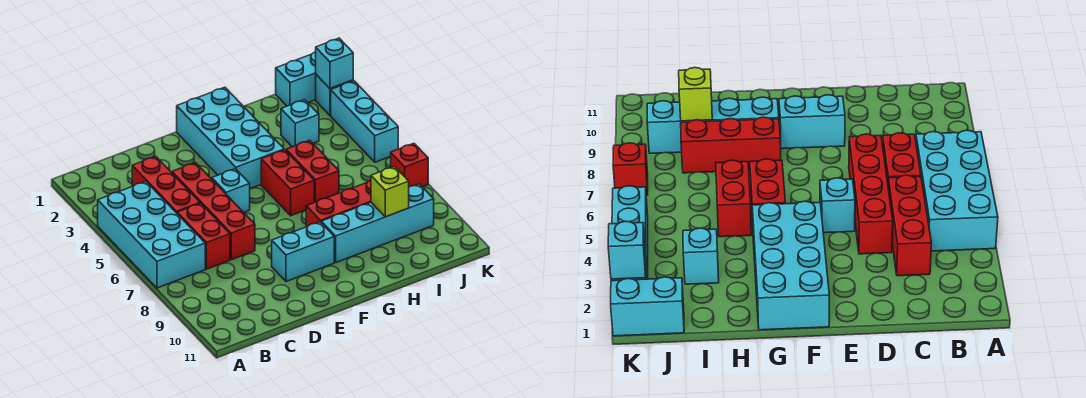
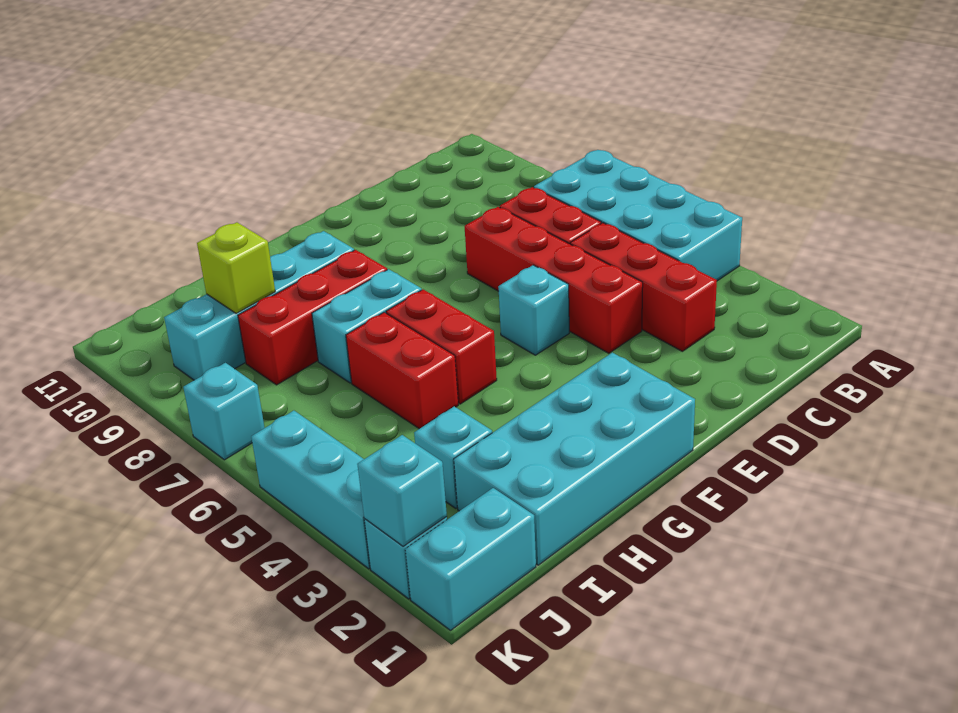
cyan brick E9:F9 level 1 -> cyan brick G7:H7 level 1
cyan brick F1:G4 level 1 -> cyan brick F1:I2 level 1
red brick K7 level 1 -> cyan brick K7 level 1

